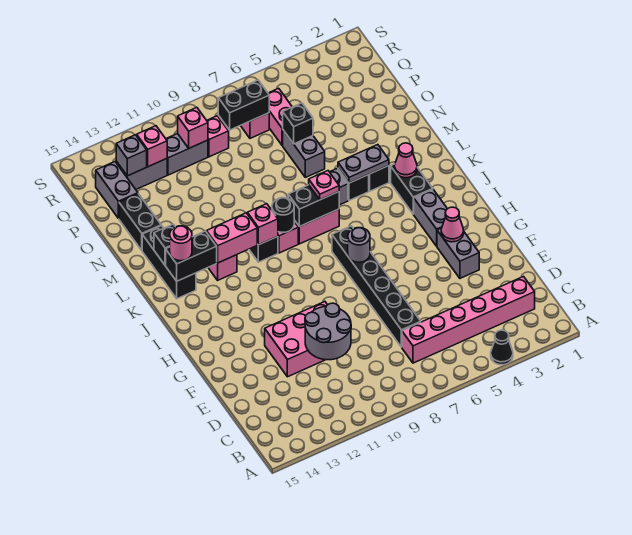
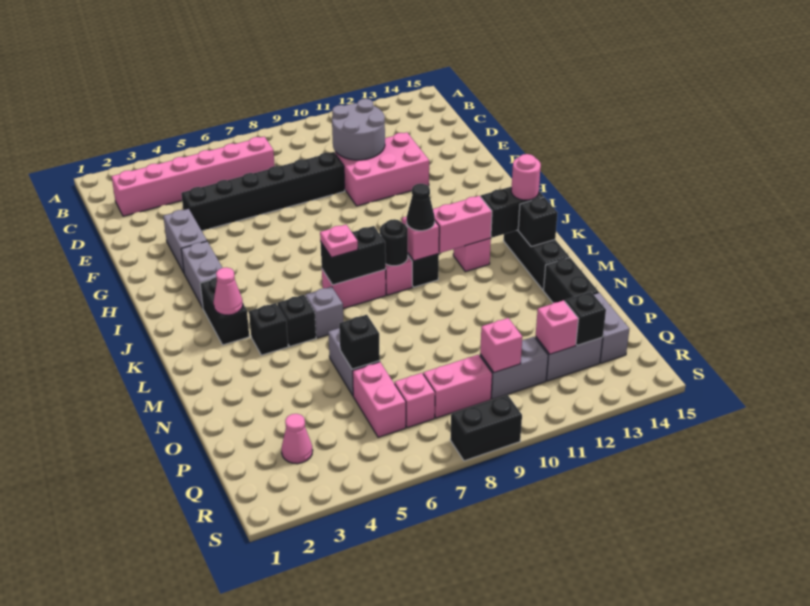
black cone A4 level 1 -> black cone K10 level 3
black brick D7:I7 level 1 -> black brick E4:E9 level 1
pink cone G3 level 2 -> pink cone Q3 level 1
grey round brick H7 level 2 -> none
grey plate L4:L5 level 2 -> none
black brick Q7:Q8 level 2 -> black brick S8:S9 level 1
pink brick Q9 level 1 -> pink brick Q8:Q9 level 1
grey brick Q13 level 2 -> black brick Q13 level 2

